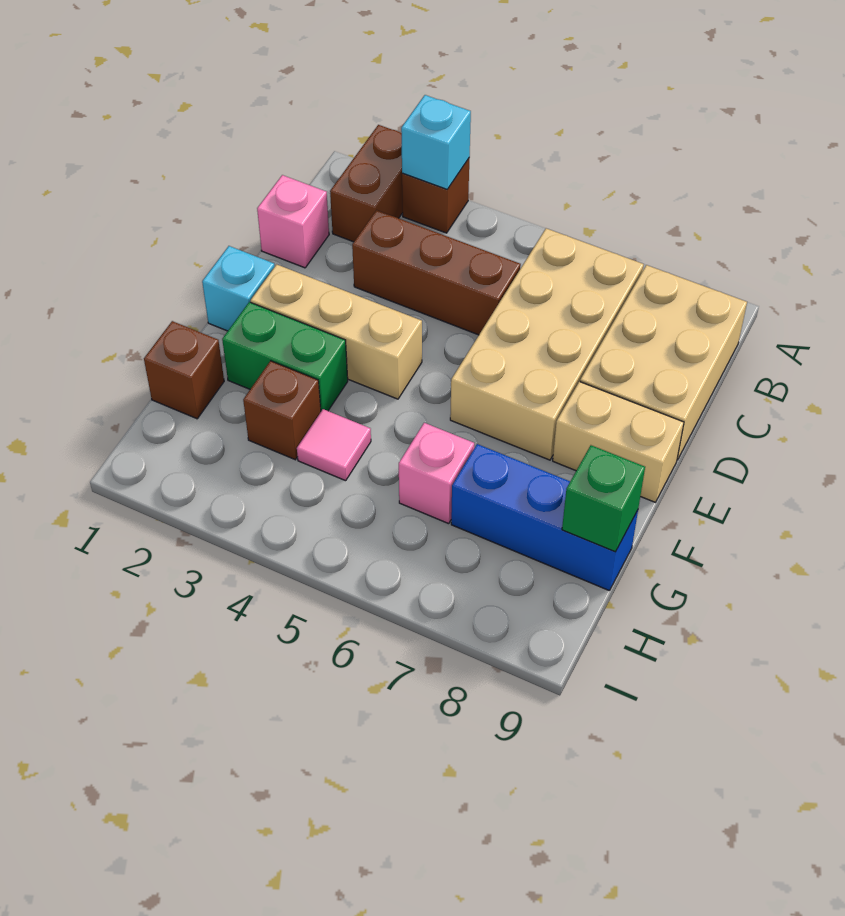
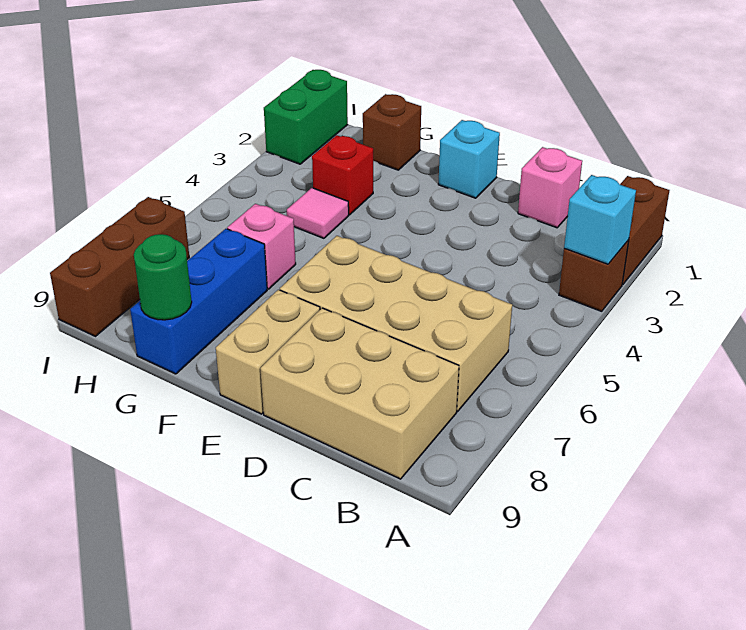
brown brick A2:B2 level 1 -> brown brick A1:A2 level 1
brown brick C3:C5 level 1 -> brown brick I7:I9 level 1
tan brick E2:E4 level 1 -> none
green brick F2:F3 level 1 -> green brick I1:I2 level 1
brown brick G3 level 1 -> red brick G3 level 1
green brick G9 level 2 -> green round brick G9 level 2

